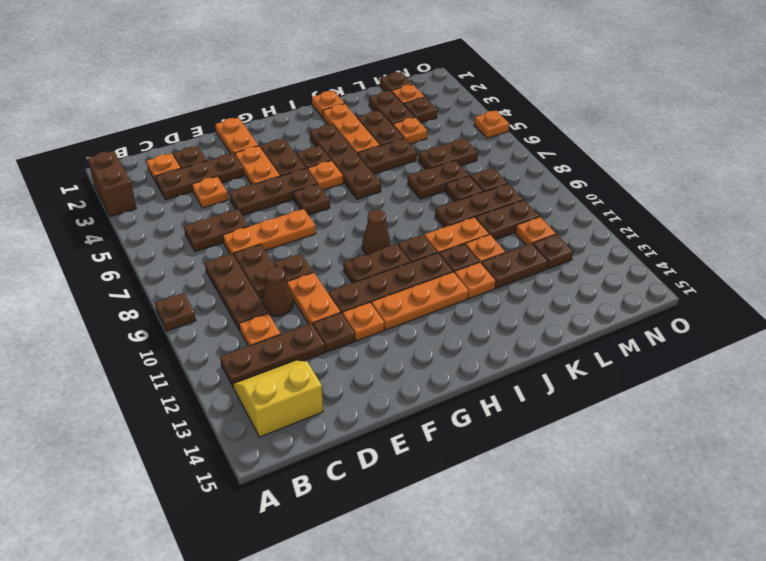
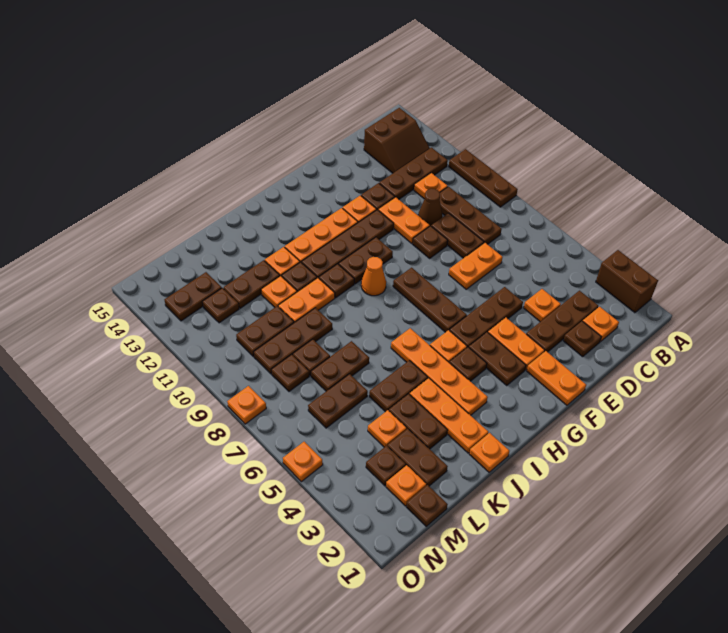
brown plate A9 level 1 -> brown plate A9:A11 level 1
yellow slope B13:C14 level 1 top 14 -> brown slope B13:C14 level 1 top 14
brown plate C6:D6 level 1 -> brown plate M13:N13 level 1
orange plate D7:F7 level 1 -> orange plate D7:E7 level 1
brown plate G6 level 1 -> brown plate G6:G8 level 1
brown cone H9 level 1 -> orange cone H9 level 1
brown plate I3:I6 level 1 -> orange plate I3:I6 level 1
orange plate M11 level 1 -> orange plate O8 level 1

